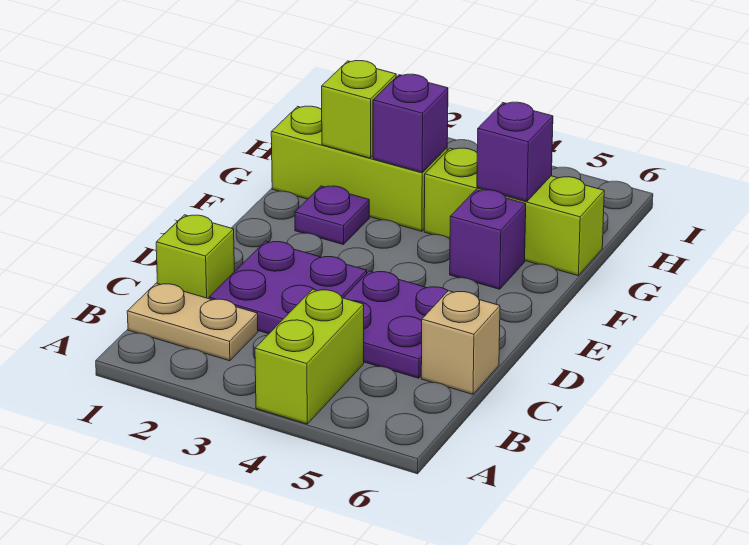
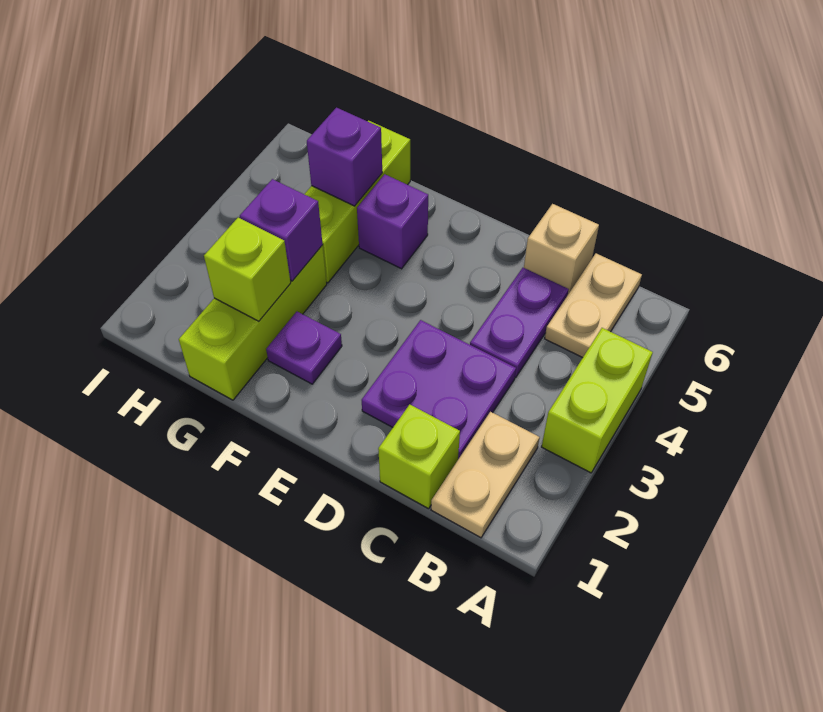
lime brick A4:B4 level 1 -> lime brick A3:A4 level 1
none -> tan plate B5:B6 level 1
purple plate C4:D5 level 1 -> purple plate C4:C5 level 1

